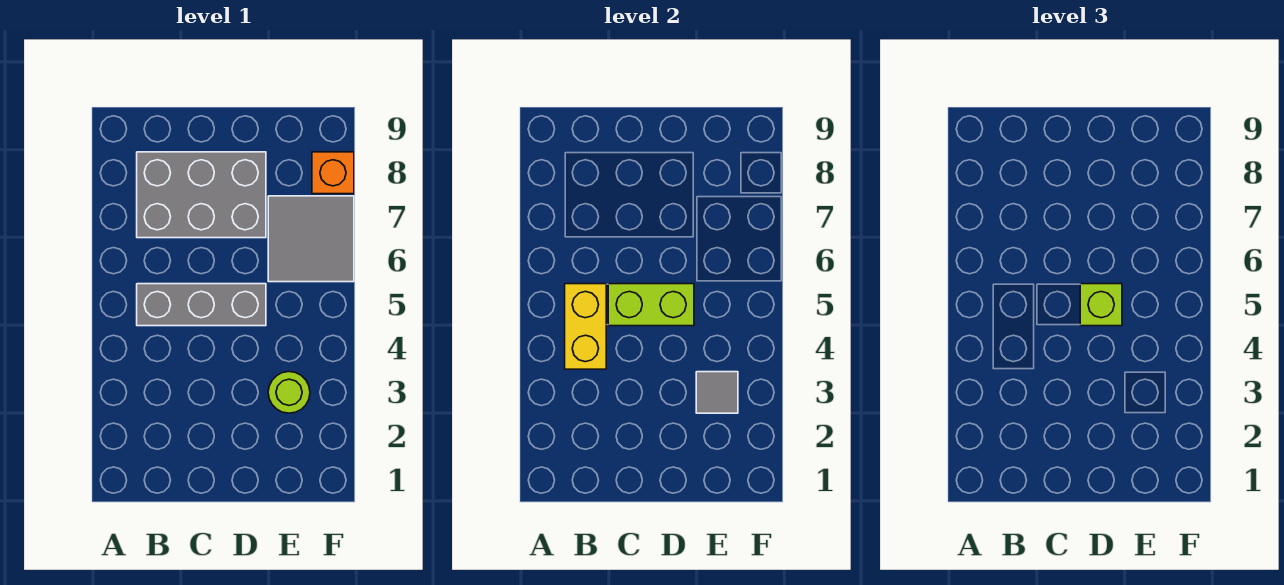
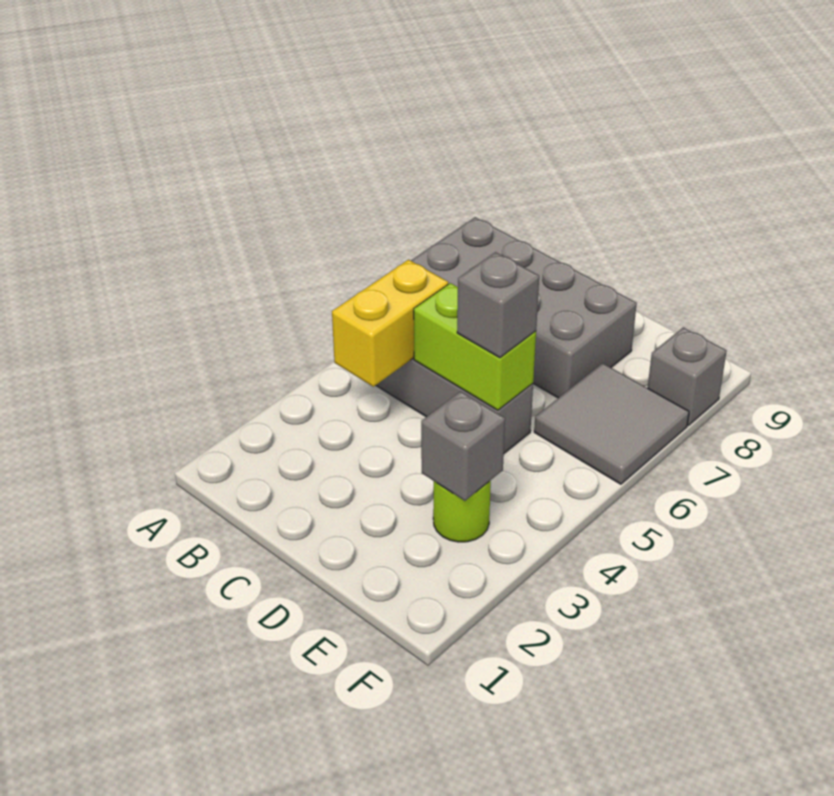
grey brick B7:D8 level 1 -> grey brick A7:D8 level 1
lime brick D5 level 3 -> grey brick D5 level 3
grey tile E3 level 2 -> grey brick E3 level 2
orange brick F8 level 1 -> grey brick F8 level 1

